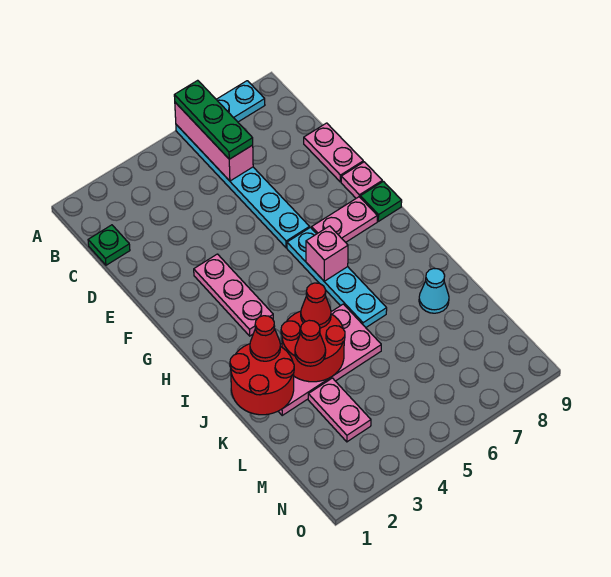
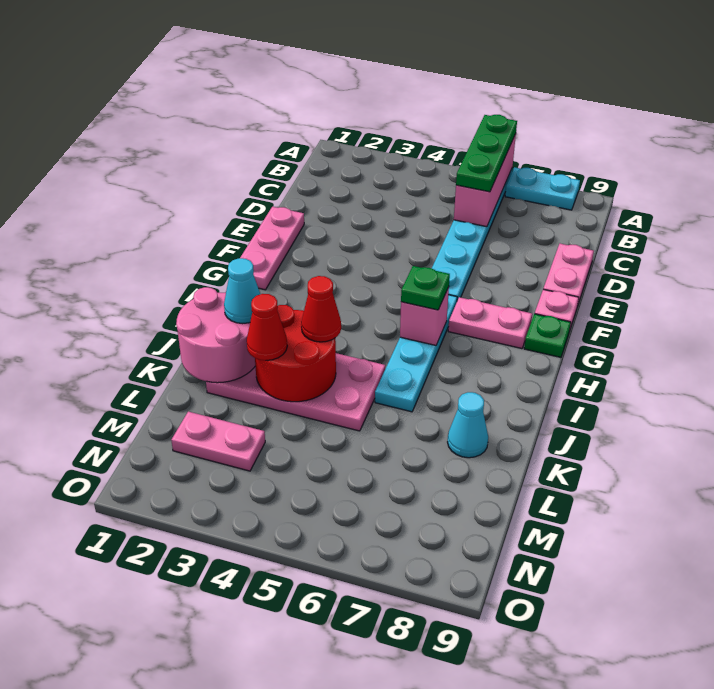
green plate C1 level 1 -> green plate H6 level 3
pink plate F3:H3 level 1 -> pink plate E1:G1 level 1
red round brick J1:K2 level 2 -> pink round brick J1:K2 level 2
red cone J2 level 3 -> cyan cone J2 level 3
pink plate L3:M3 level 1 -> pink plate M2:M3 level 1

